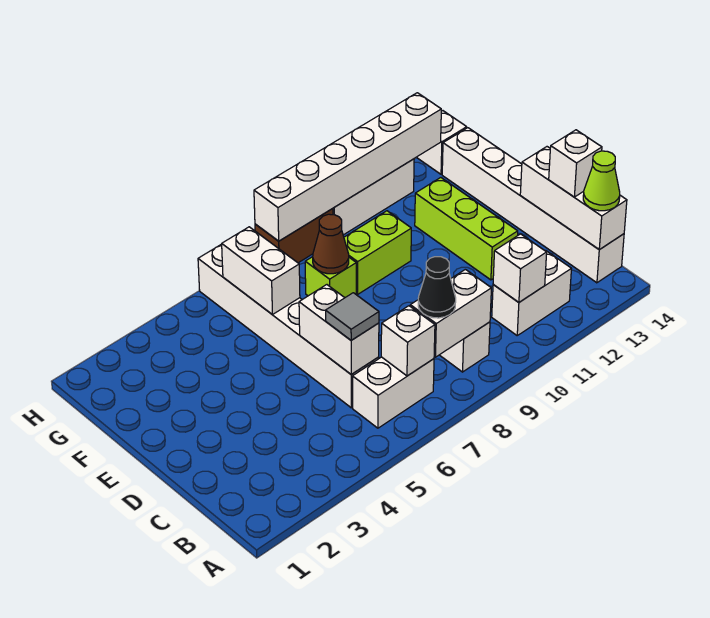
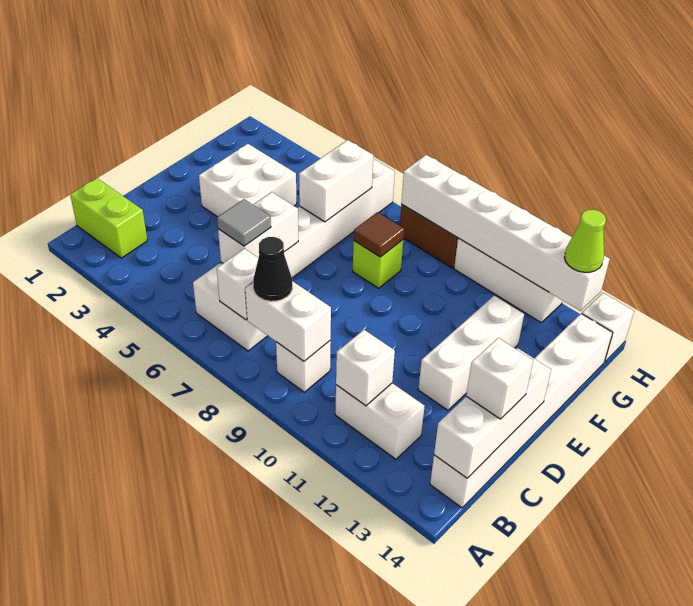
lime cone B14 level 3 -> lime cone H13 level 3
lime brick D12:F12 level 1 -> white brick D12:F12 level 1
none -> white brick E3:F4 level 1
brown cone F8 level 2 -> brown tile F8 level 2
lime brick F9:F10 level 1 -> lime brick B1:B2 level 1

